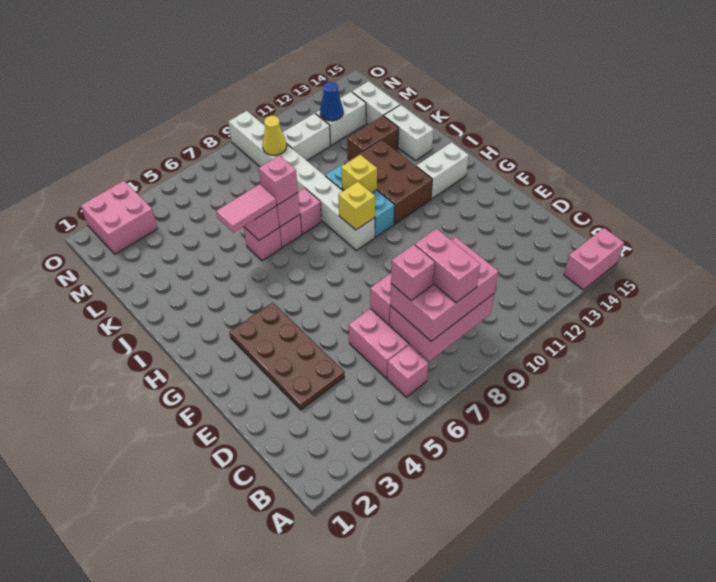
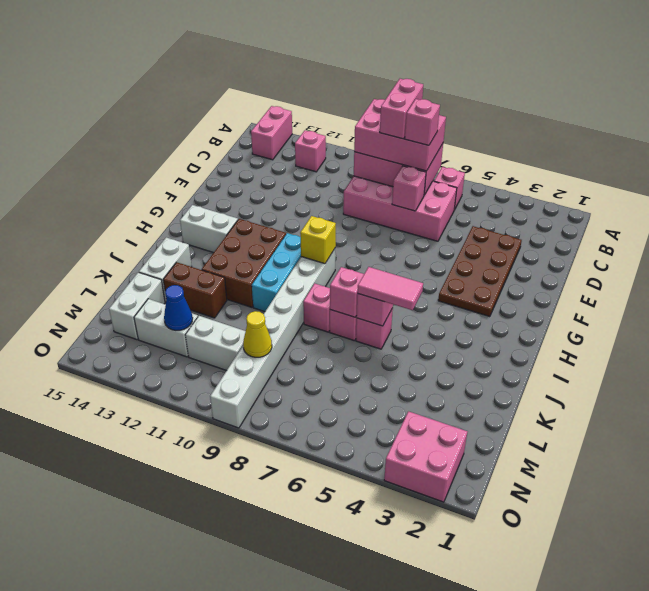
pink brick A14:A15 level 1 -> pink brick A14:B14 level 1
yellow brick I10 level 2 -> none
pink brick J7 level 3 -> pink brick B12 level 1

